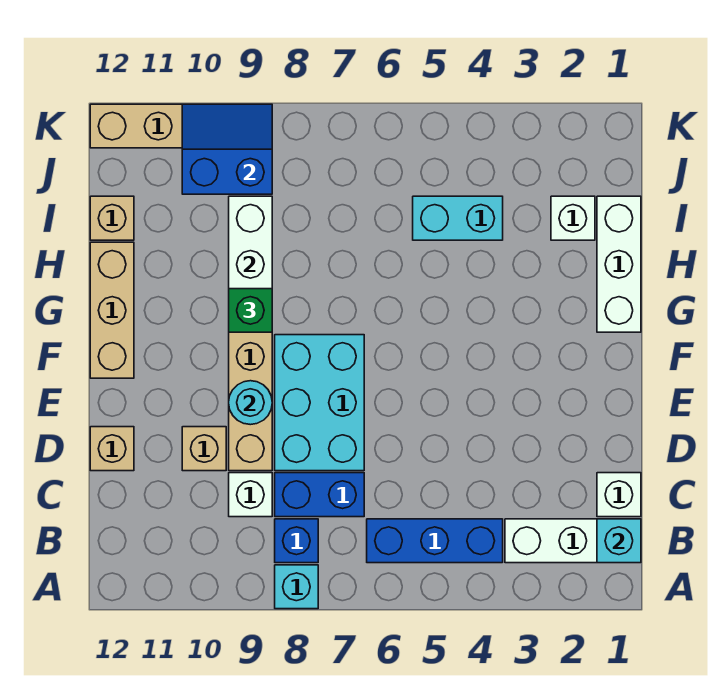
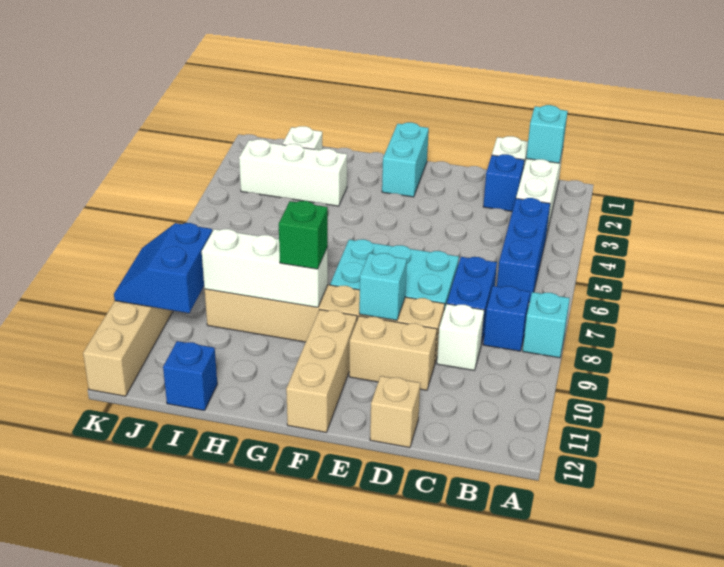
none -> blue brick C2 level 1
tan brick D10 level 1 -> tan brick D10:E10 level 1
cyan round brick E9 level 2 -> cyan brick E9 level 2
tan brick F12:H12 level 1 -> tan brick F10:F12 level 1
white brick G1:I1 level 1 -> white brick H3:J3 level 1
cyan brick I4:I5 level 1 -> cyan brick F1:F2 level 1
tan brick I12 level 1 -> blue brick I12 level 1

